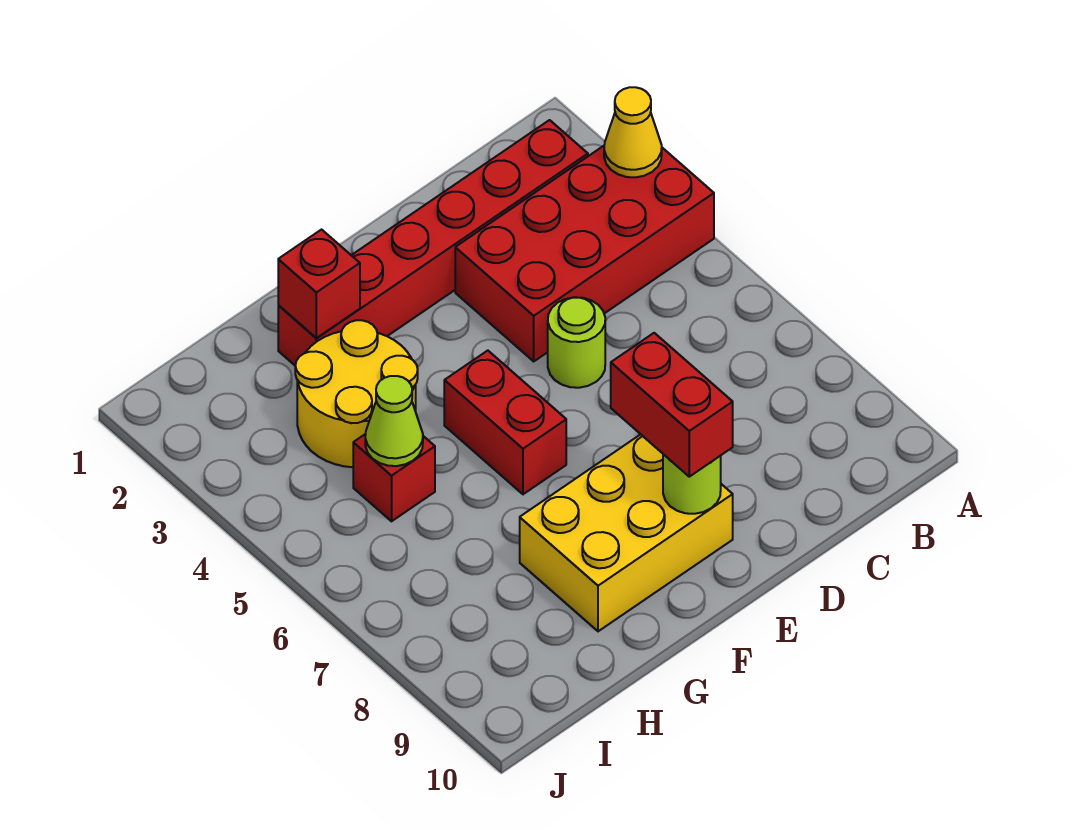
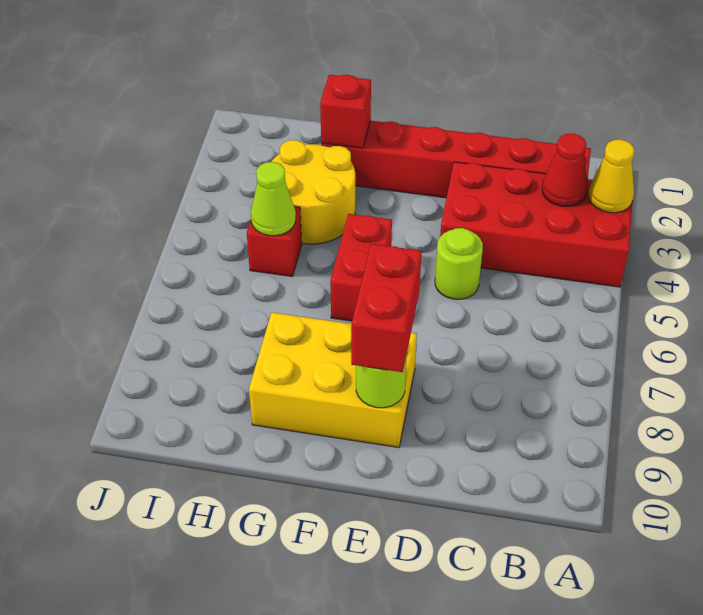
none -> red cone B3 level 2

